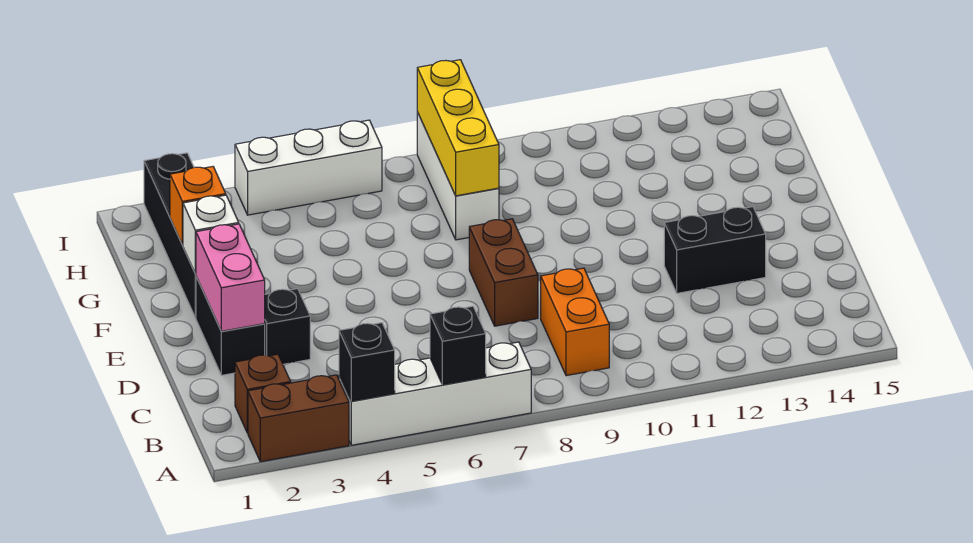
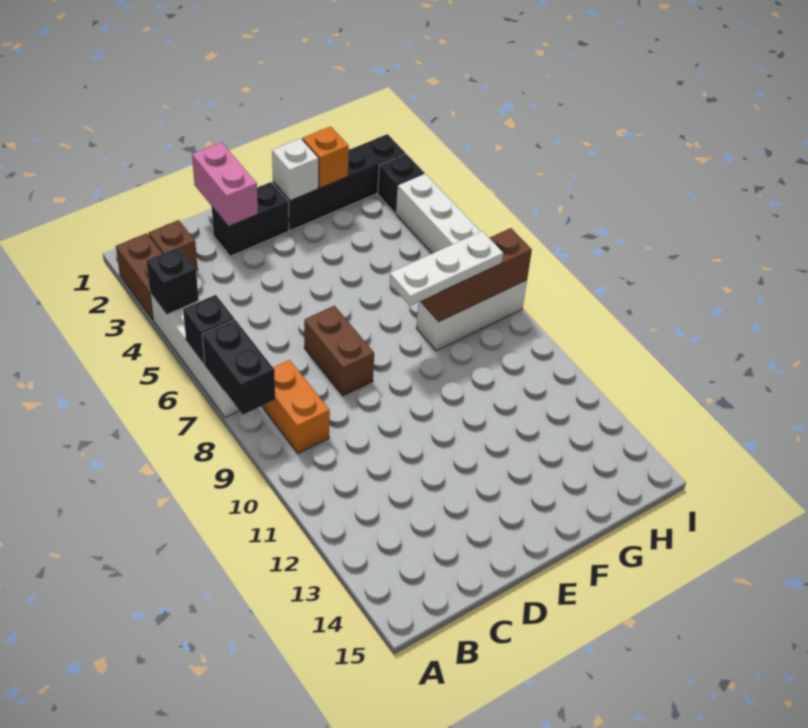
orange brick B9:C9 level 1 -> orange brick B8:B9 level 1
pink brick D2:E2 level 2 -> pink brick D1:D2 level 2
black brick D3 level 1 -> black brick I3 level 1
brown brick D8:E8 level 1 -> brown brick D7:D8 level 1
black brick D12:D13 level 1 -> black brick A7:A8 level 2
none -> white plate F8:H8 level 3
yellow brick G8:I8 level 2 -> brown brick G8:I8 level 2

